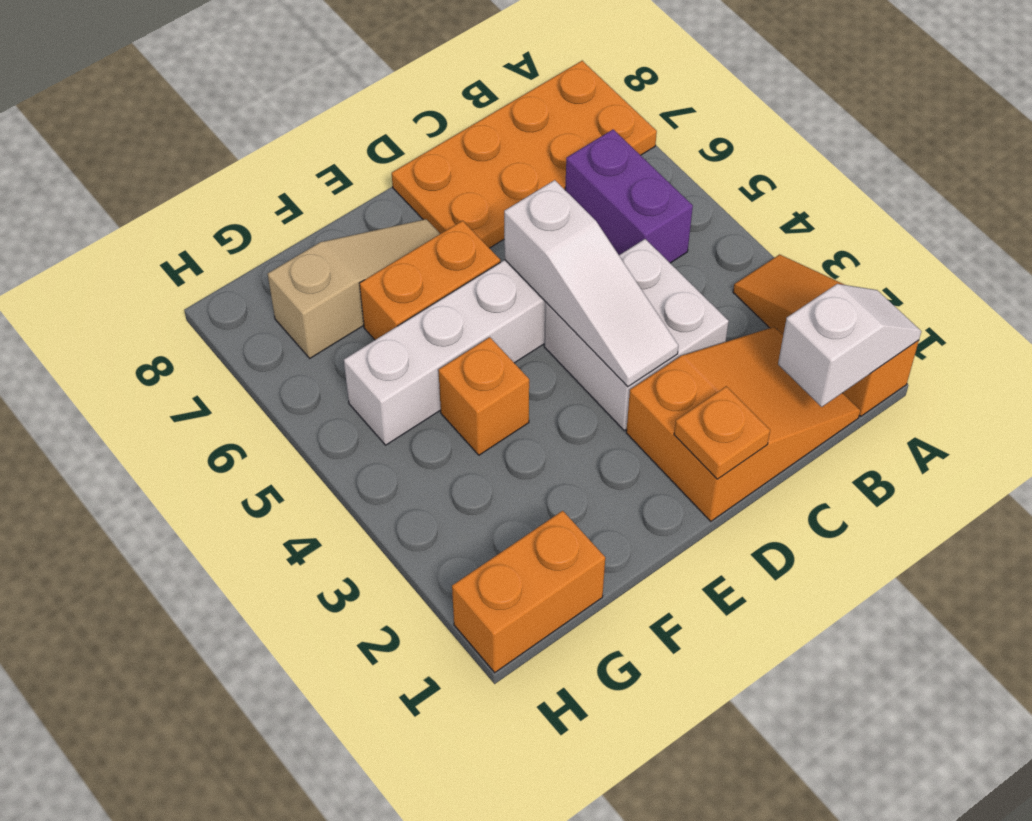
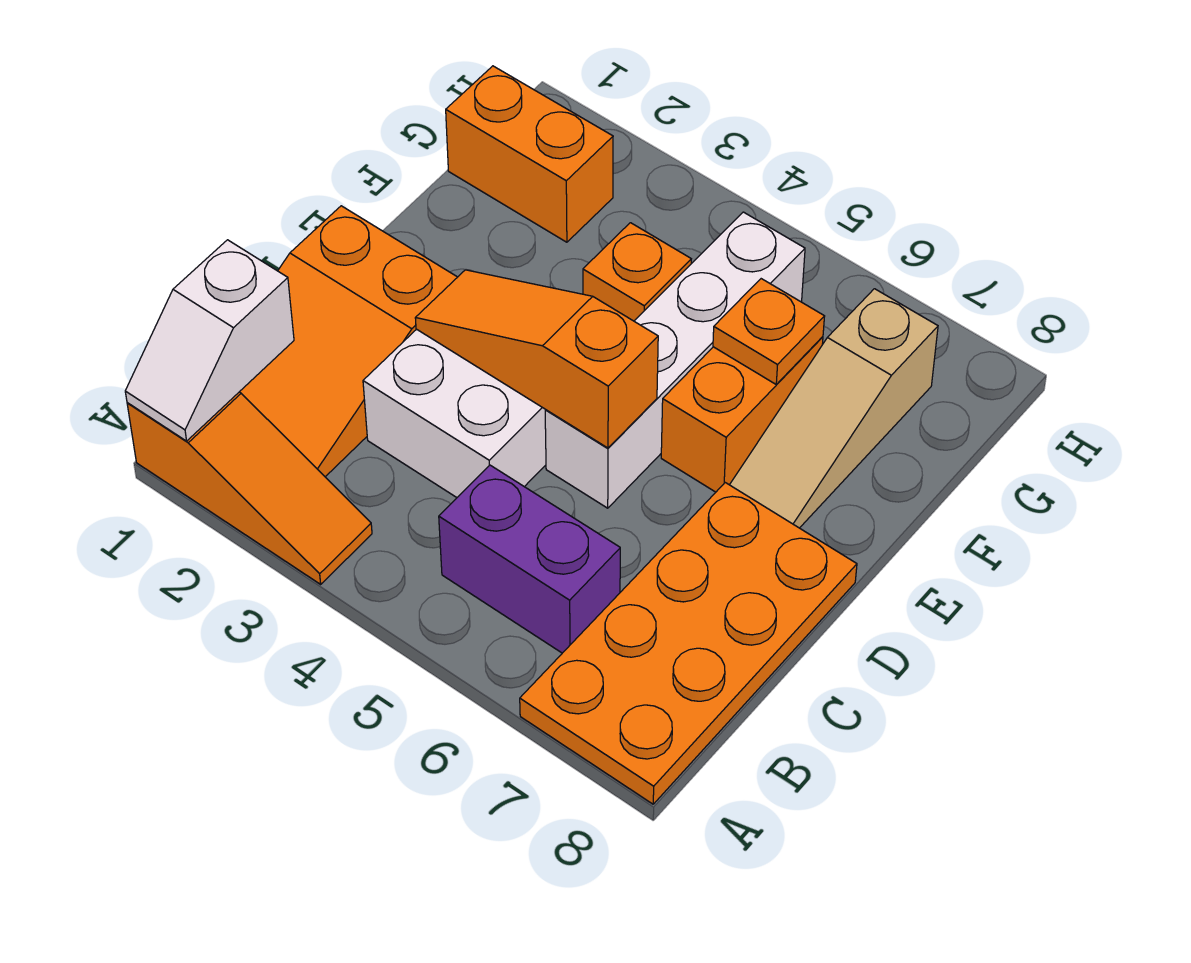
orange plate D1 level 2 -> orange plate F6 level 2
white slope D3:D5 level 2 top 5 -> orange slope D3:D5 level 2 top 5
orange brick G1:H1 level 1 -> orange brick G1:G2 level 1

